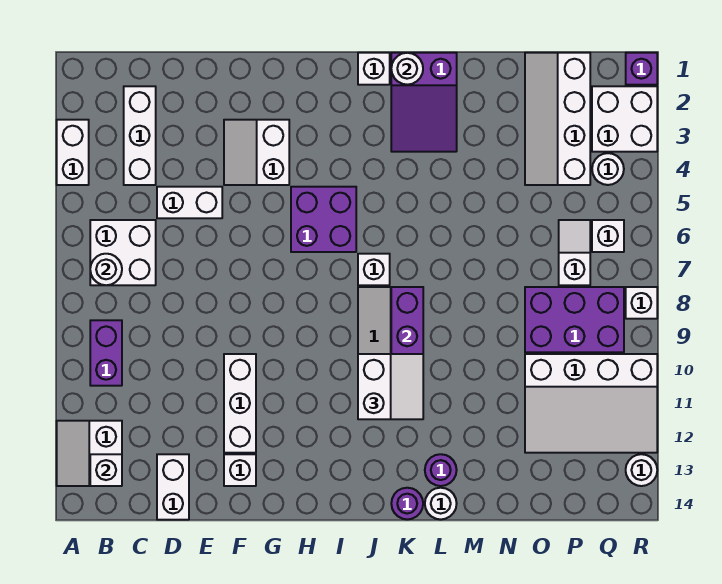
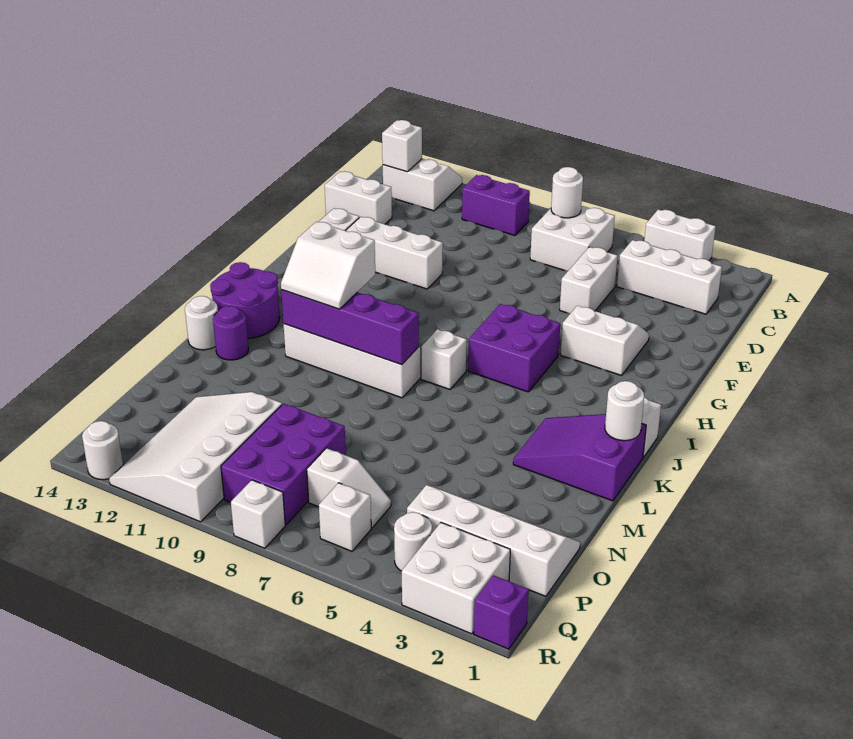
purple round brick K14 level 1 -> purple round brick J13:K14 level 1

